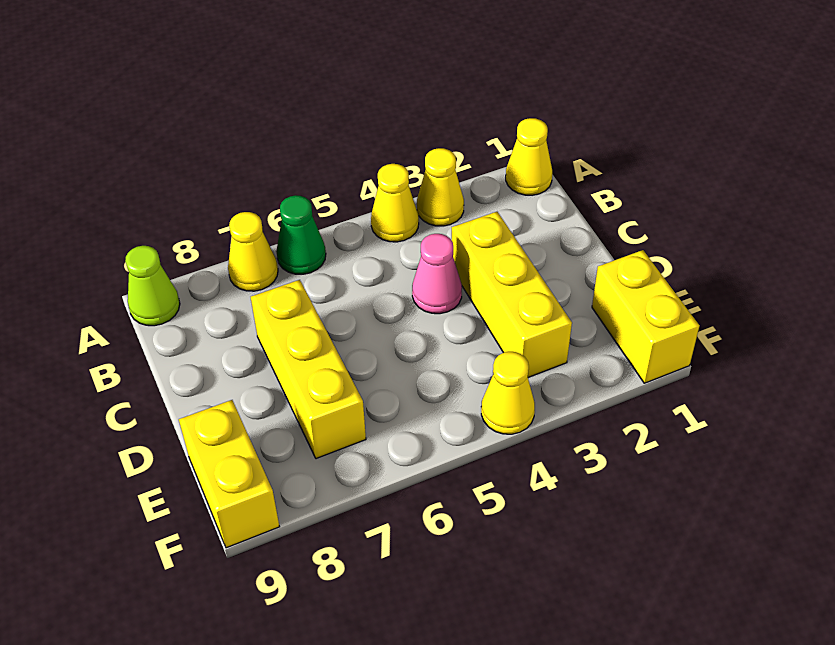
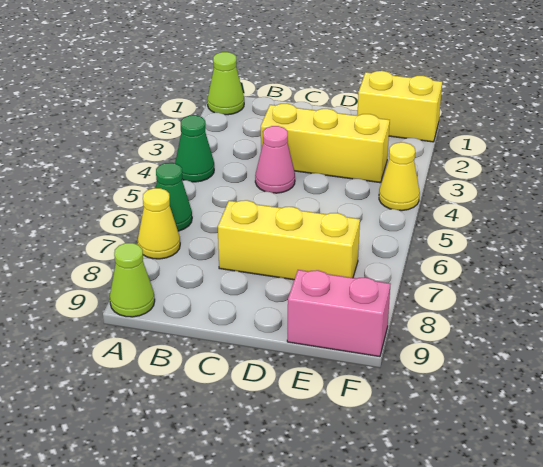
yellow cone A1 level 1 -> lime cone A1 level 1
yellow cone A3 level 1 -> none
yellow cone A4 level 1 -> green cone A4 level 1
yellow brick E9:F9 level 1 -> pink brick E9:F9 level 1

